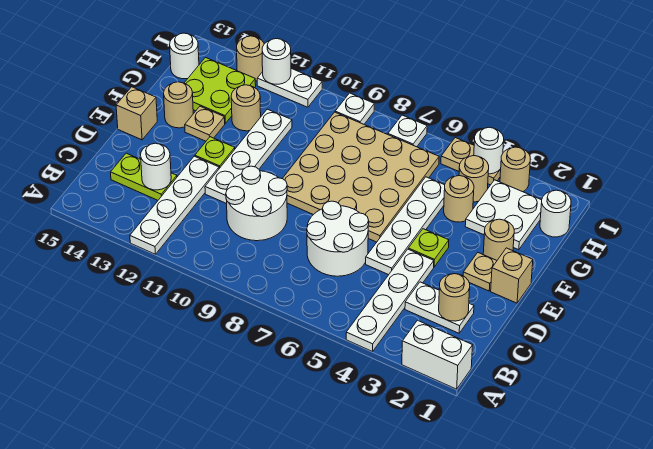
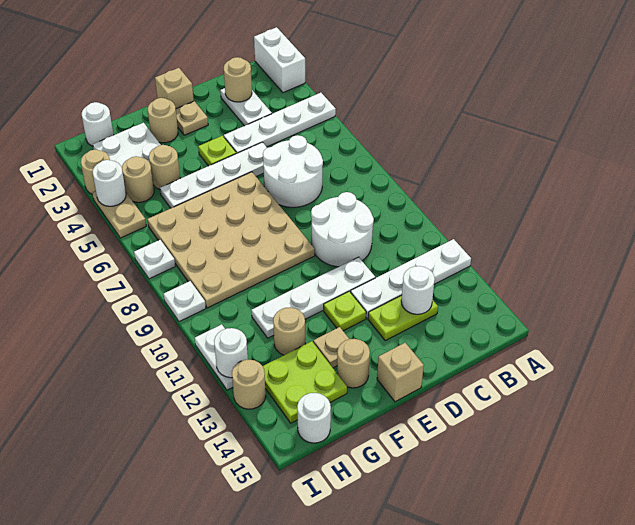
lime plate C13:C14 level 1 -> lime plate C13:D13 level 1

